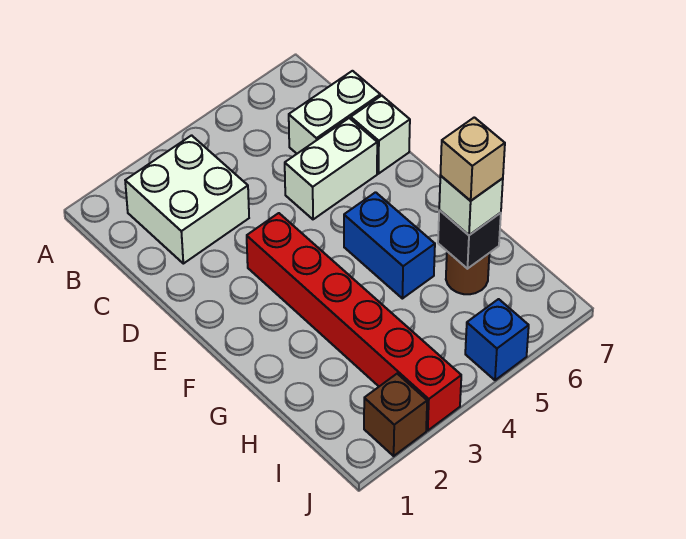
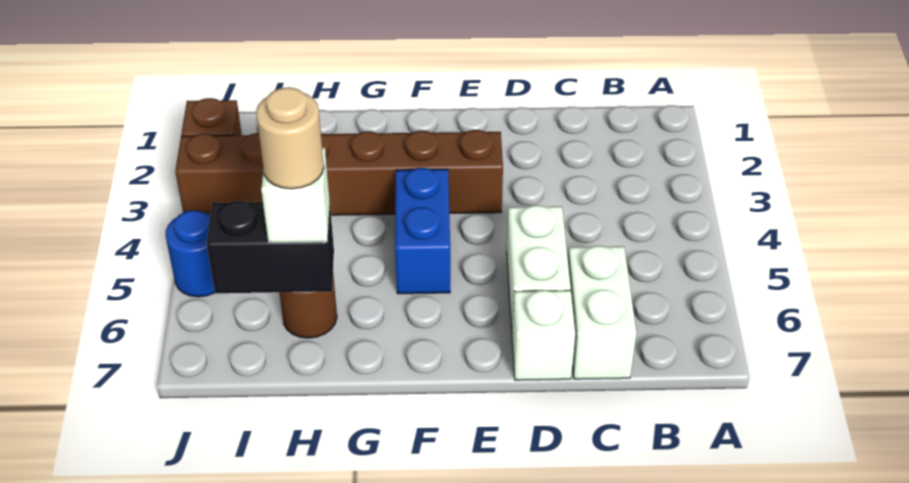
white brick B2:C3 level 1 -> none
red brick E3:J3 level 1 -> brown brick E3:J3 level 1
blue brick F5:G5 level 1 -> blue brick F4:F5 level 1
black brick H6 level 2 -> black brick H6:I6 level 2
tan brick H6 level 4 -> tan round brick H6 level 4
blue brick J5 level 1 -> blue round brick J5 level 1

